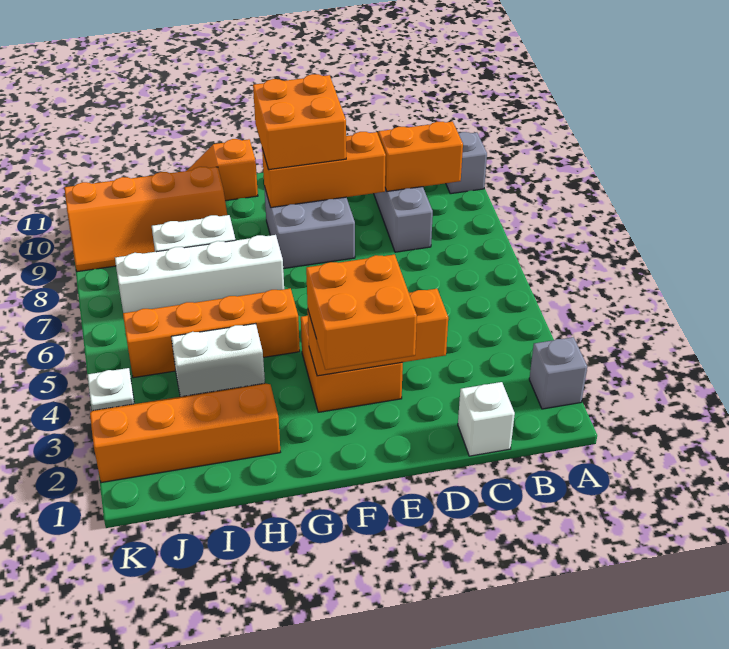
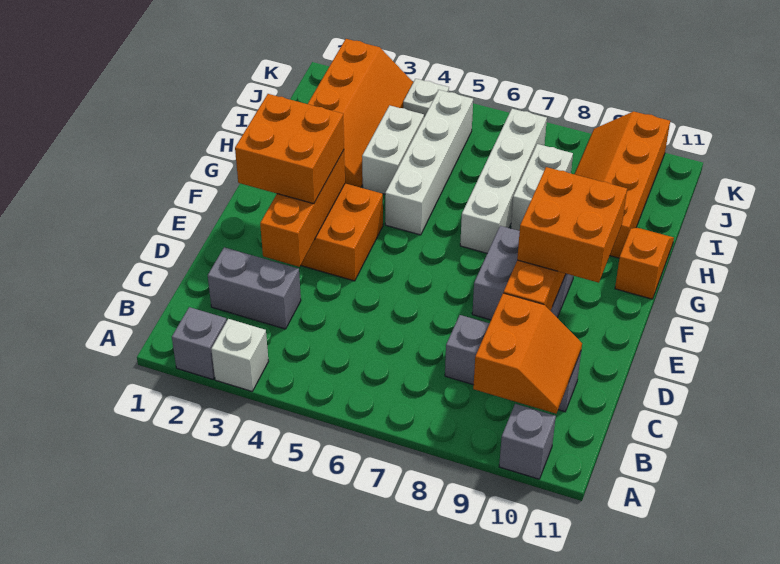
white brick C1 level 1 -> white brick A3 level 1
none -> grey brick C2:C3 level 1
orange brick G5:J5 level 1 -> white brick G5:J5 level 1

